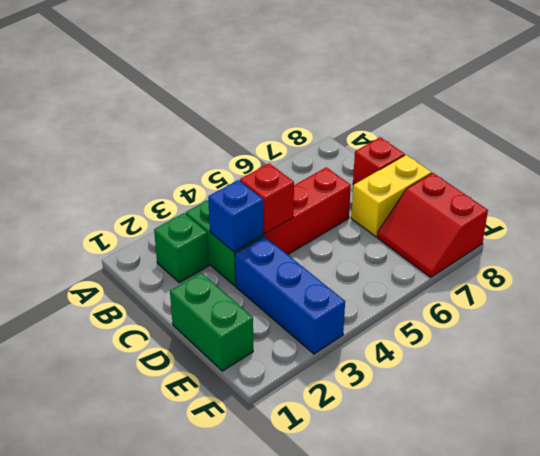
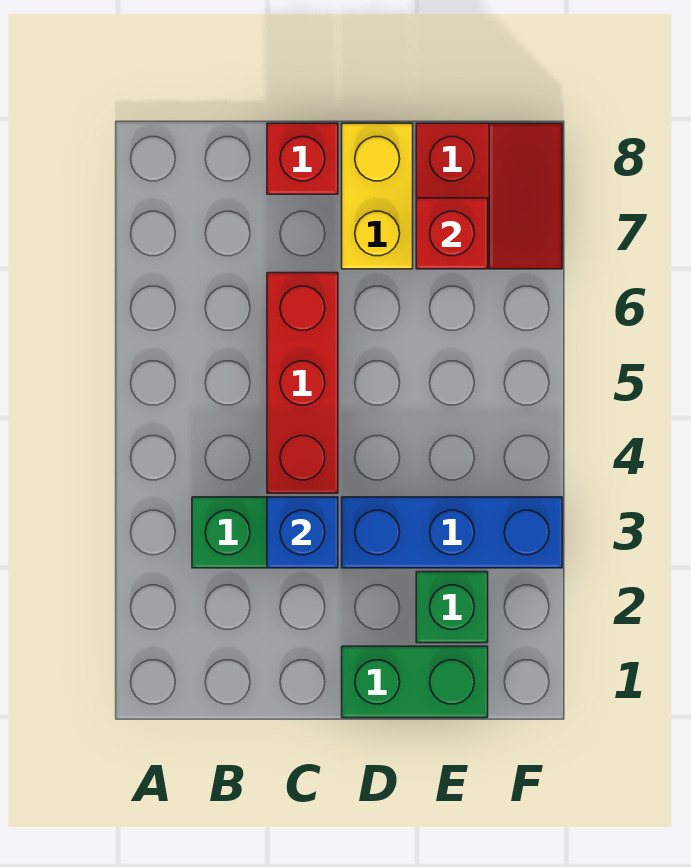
green brick B2 level 1 -> green brick E2 level 1
red brick C4 level 2 -> red brick E7 level 2
red slope E7:F8 level 1 top 8 -> red slope E7:F8 level 1 top E

